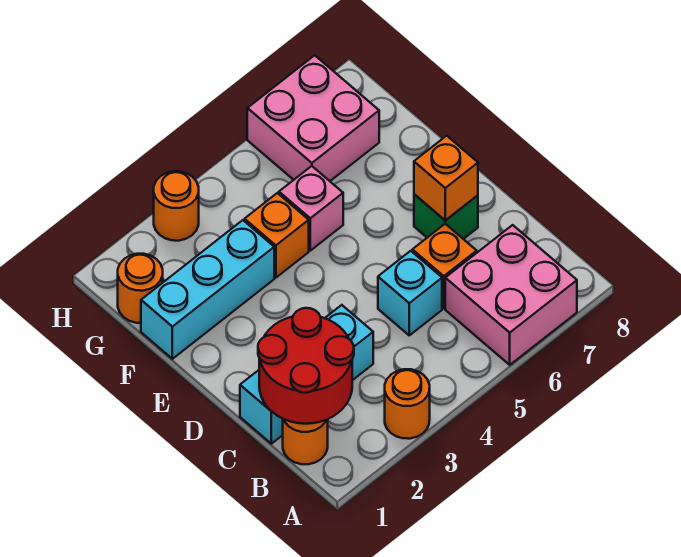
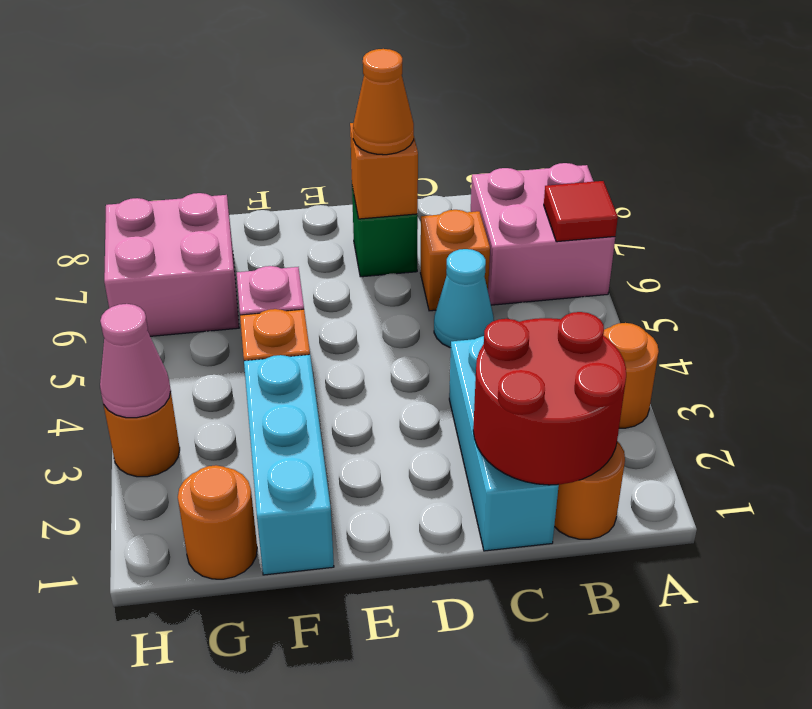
none -> red tile A6 level 2
cyan brick C5 level 1 -> cyan cone C5 level 1
none -> orange cone D7 level 3
none -> pink cone H3 level 2

